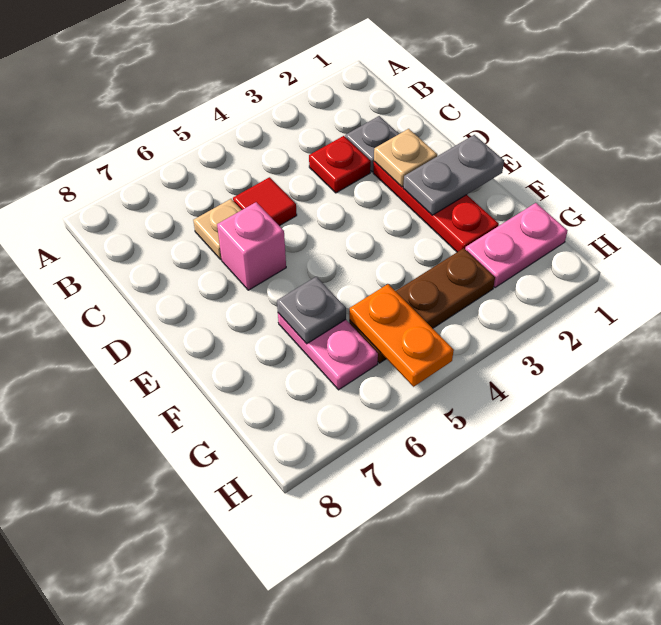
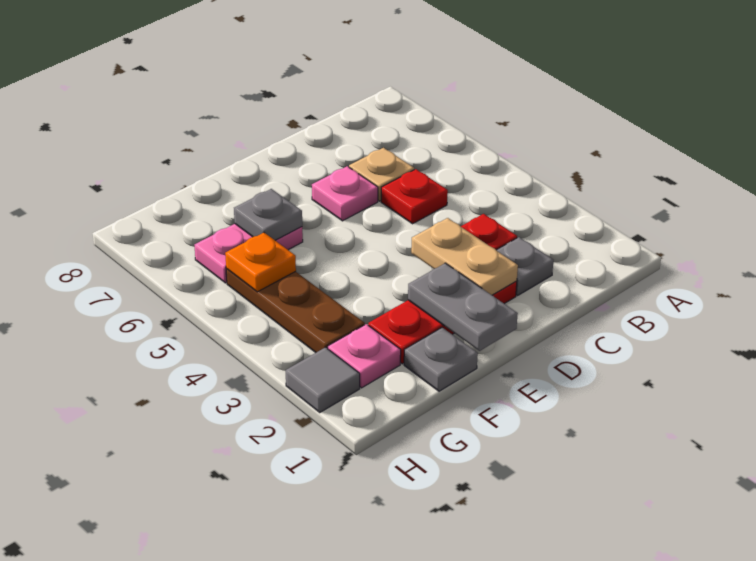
red tile C5 level 1 -> red plate C5 level 1
tan plate D2 level 2 -> tan plate D2:D3 level 2
pink brick D6 level 1 -> pink plate D6 level 1
none -> grey plate F1 level 1
pink plate G1:G2 level 1 -> pink plate G2 level 1
orange plate G5:H5 level 2 -> orange plate G5 level 2
none -> grey tile H2 level 1

